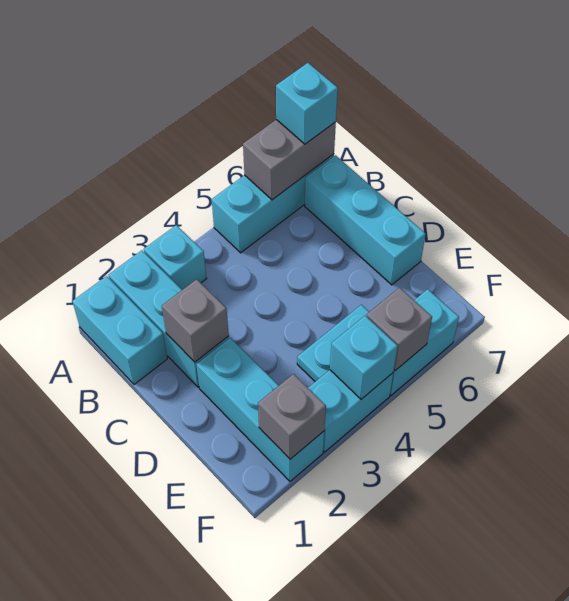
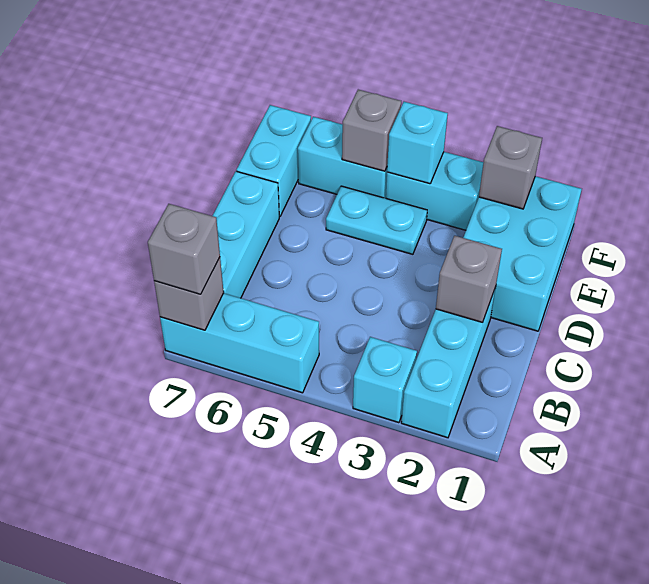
cyan brick A1:B1 level 1 -> cyan brick E7:F7 level 1
grey brick A6:A7 level 2 -> grey brick A7 level 2
cyan brick A7 level 3 -> grey brick A7 level 3
cyan brick D2:F2 level 1 -> cyan brick D1:F2 level 1

